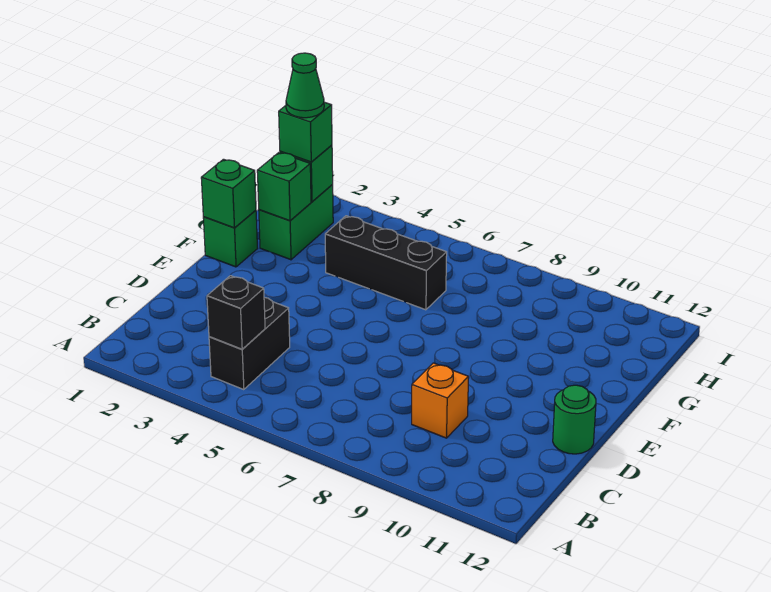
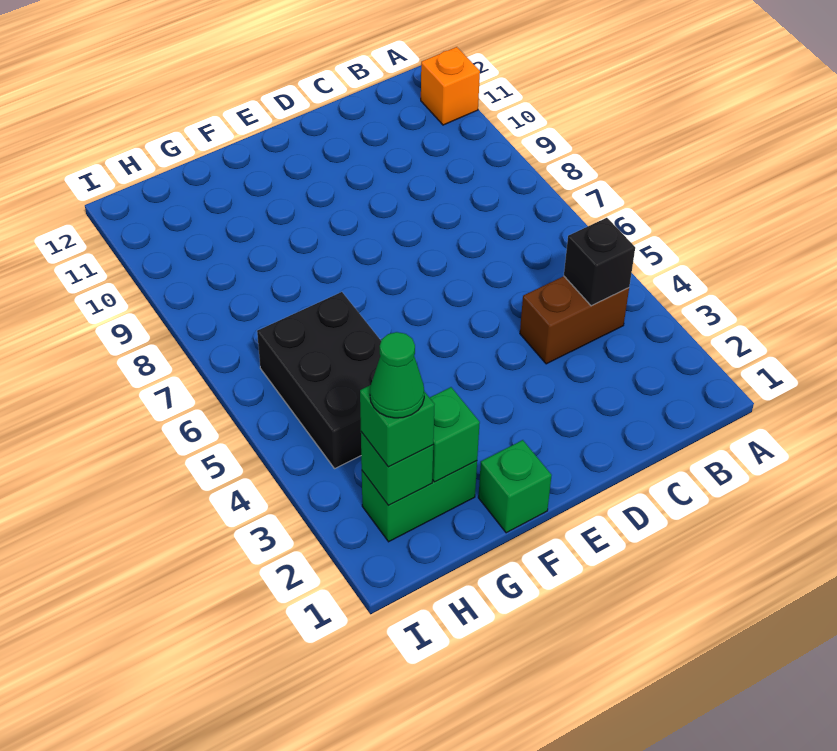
black brick B4:C4 level 1 -> brown brick B4:C4 level 1
orange brick C9 level 1 -> orange brick A11 level 1
green round brick D12 level 1 -> none
green brick F1 level 2 -> none
black brick G4:G6 level 1 -> black brick G4:H6 level 1

